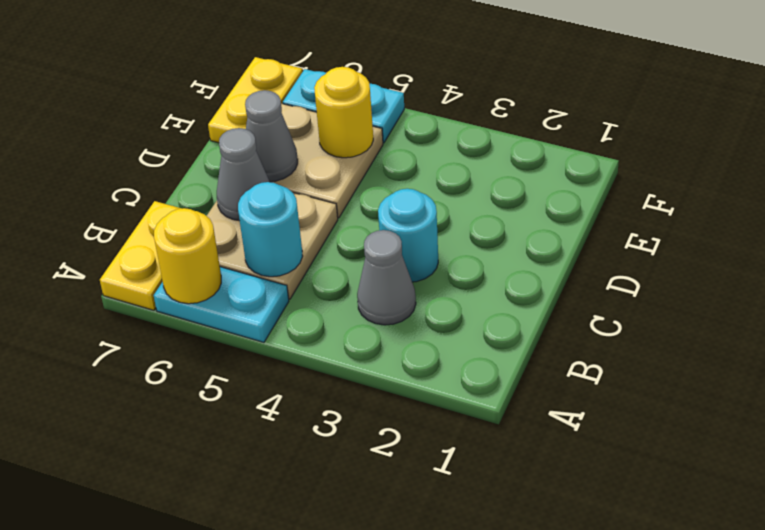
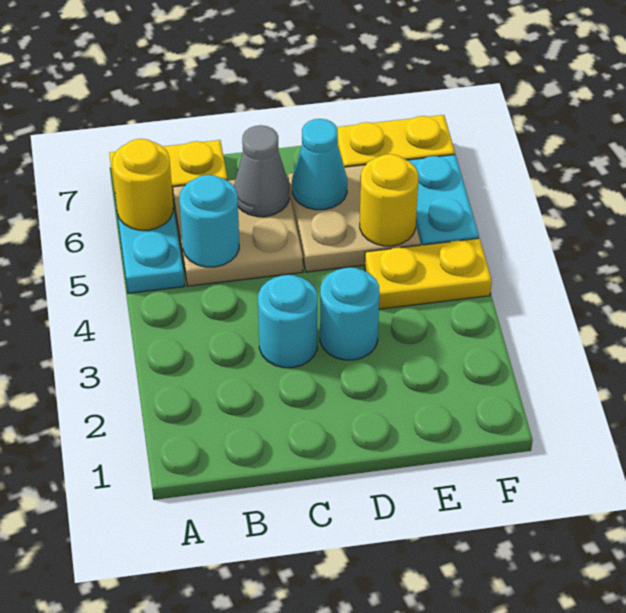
grey cone B3 level 1 -> none
none -> cyan round brick D3 level 1
grey cone D6 level 2 -> cyan cone D6 level 2
none -> yellow plate E4:F4 level 1

